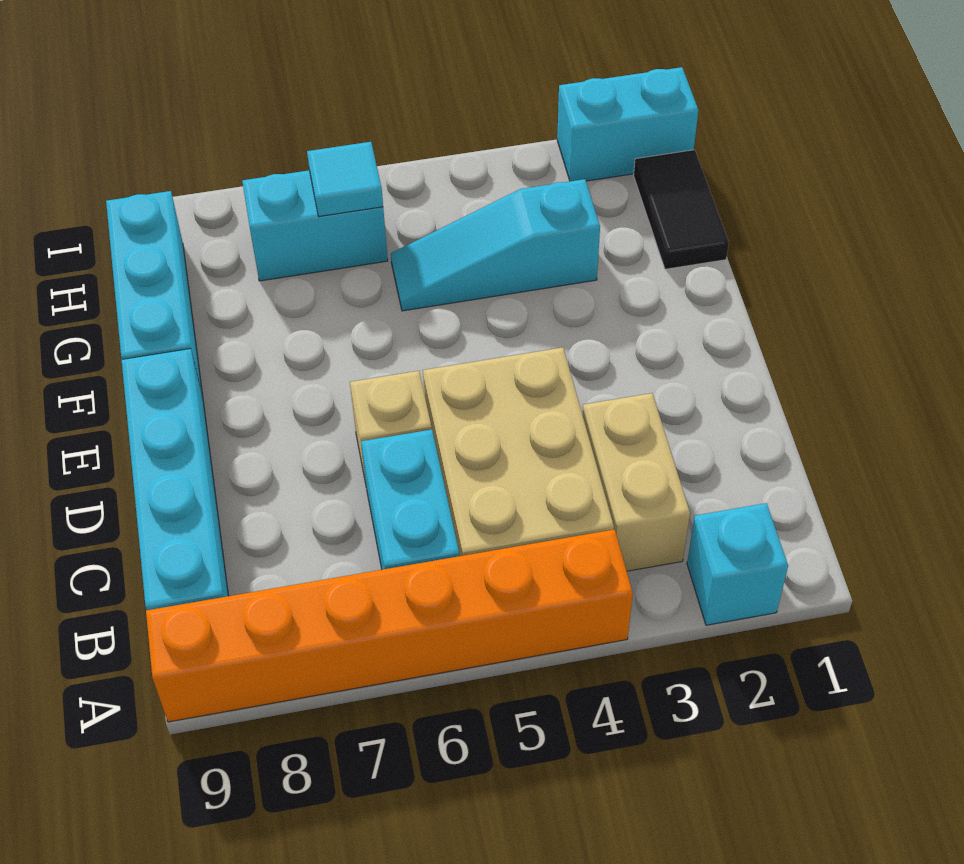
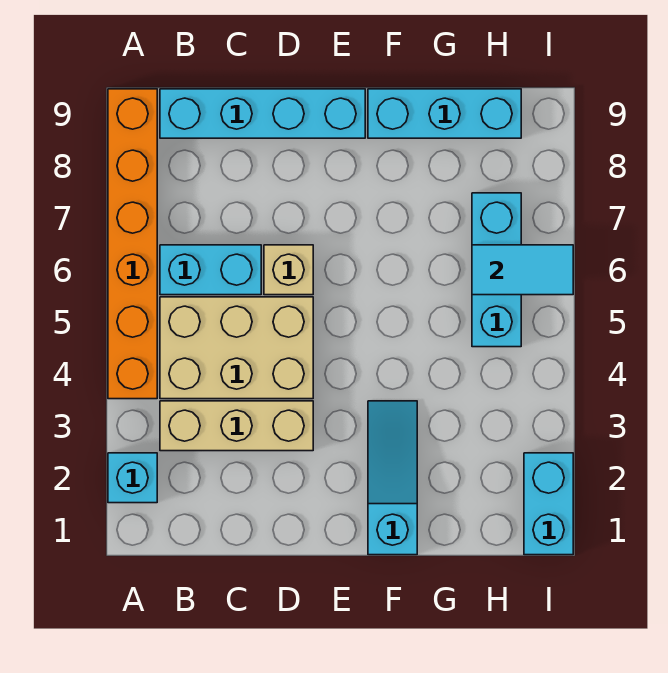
tan brick B3:C3 level 1 -> tan brick B3:D3 level 1
black tile G1:H1 level 1 -> none
cyan slope G3:G5 level 1 top 3 -> cyan slope F1:F3 level 1 top 1
cyan brick H6:H7 level 1 -> cyan brick H5:H7 level 1
cyan tile H6 level 2 -> cyan tile H6:I6 level 2

